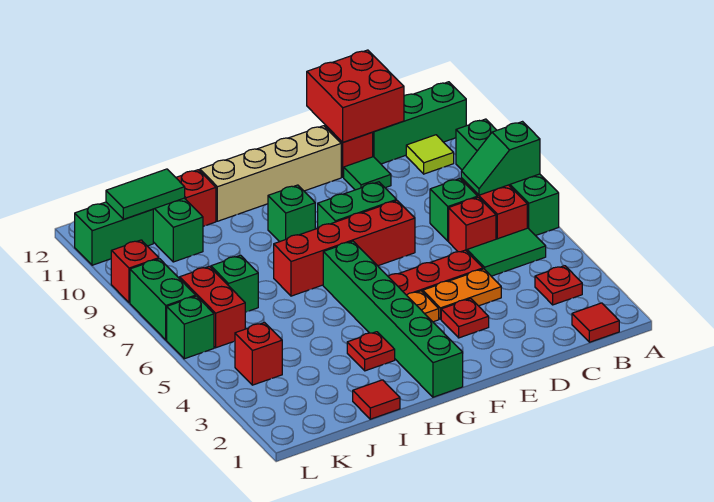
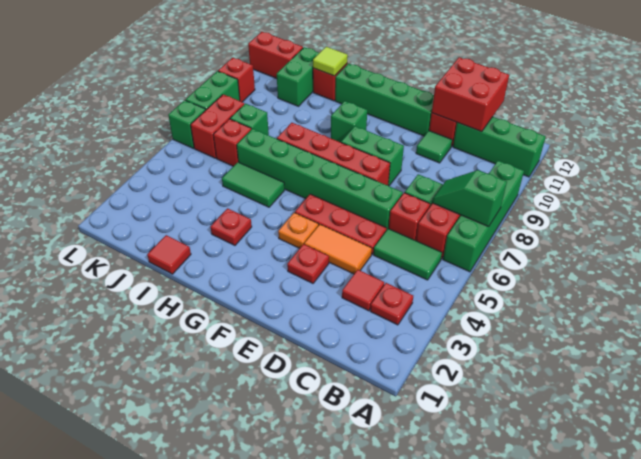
red tile B1 level 1 -> red tile C3 level 1
lime tile B10 level 1 -> lime tile I11 level 2
orange plate D4:E4 level 1 -> orange tile D4:E4 level 1
tan brick E11:H11 level 1 -> green brick E11:H11 level 1
green brick G1:G6 level 1 -> green brick D6:I6 level 1
green tile J11:K11 level 2 -> green tile H5:I5 level 1
red brick K4 level 1 -> red brick J6 level 1
green brick K11:L11 level 1 -> red brick K11:L11 level 1

